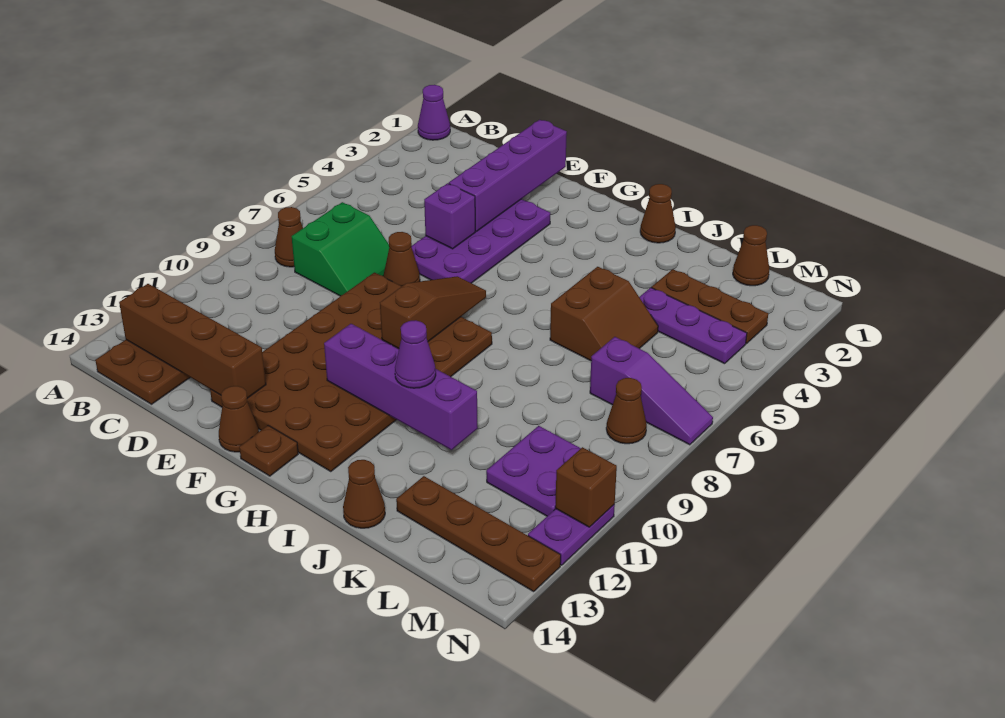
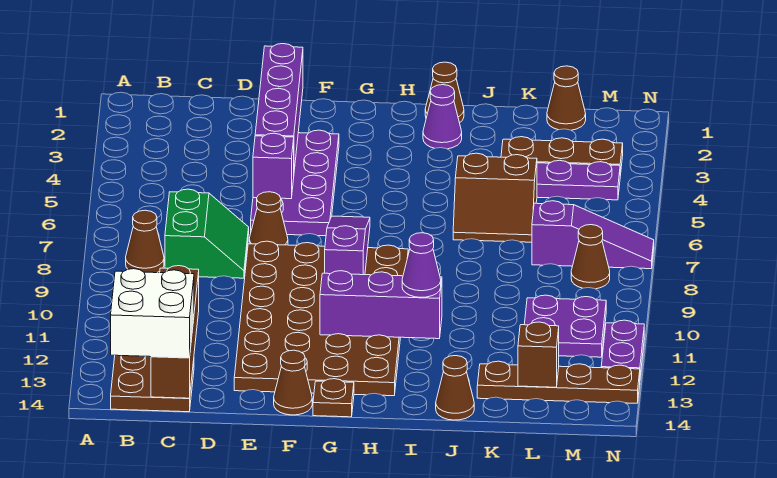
purple cone A1 level 1 -> purple cone I2 level 1
brown brick B13:E13 level 2 -> brown brick C11:C14 level 2
none -> white brick B13:C14 level 3
brown slope G7:G9 level 2 top 9 -> purple slope G7:G9 level 2 top 9
purple brick G11:J11 level 2 -> purple brick G11:I11 level 2
brown slope J5:K6 level 1 top J -> brown slope J5:K6 level 1 top 5
brown brick N11 level 2 -> brown brick L13 level 2

